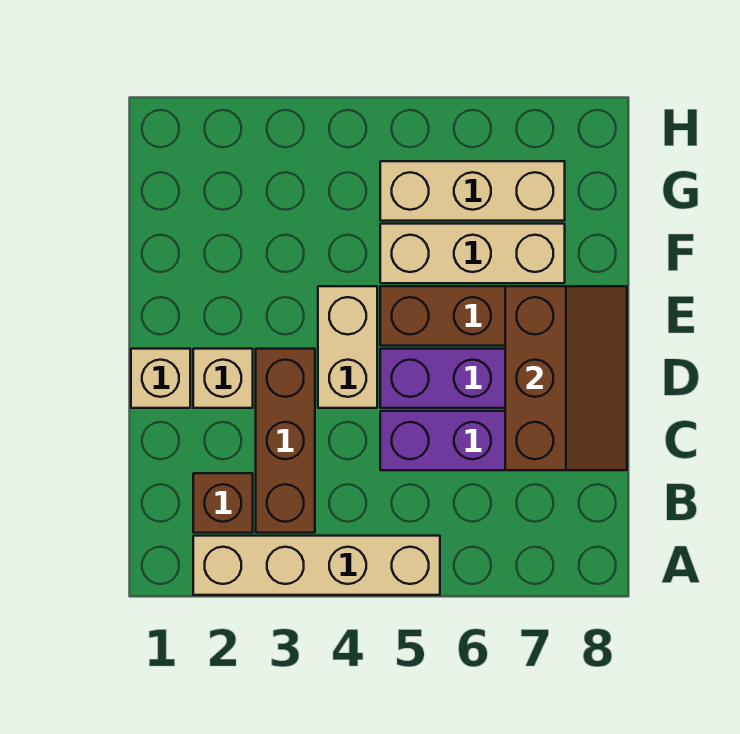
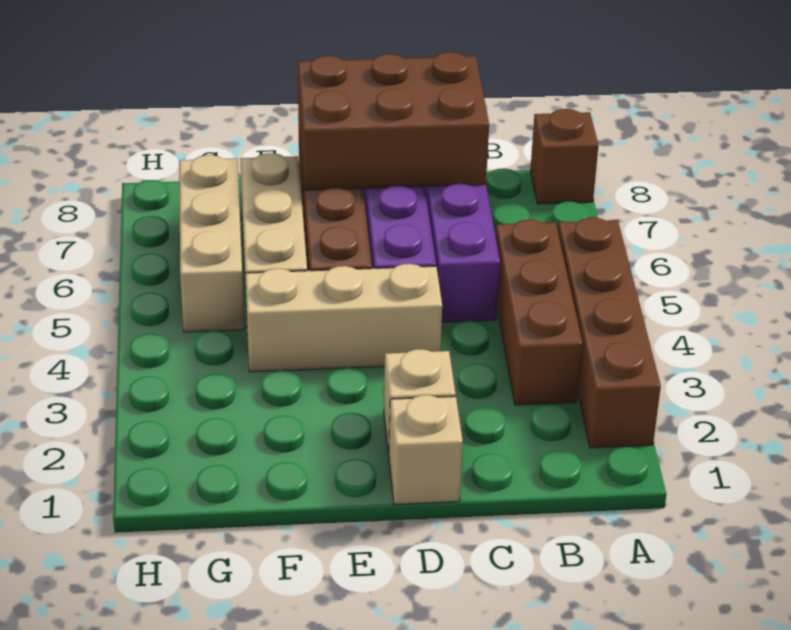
tan brick A2:A5 level 1 -> brown brick A2:A5 level 1
brown brick B2 level 1 -> brown brick A8 level 1
brown brick B3:D3 level 1 -> brown brick B3:B5 level 1
brown slope C7:E8 level 2 top 7 -> brown brick C7:E8 level 2
tan brick D4:E4 level 1 -> tan brick D4:F4 level 1

